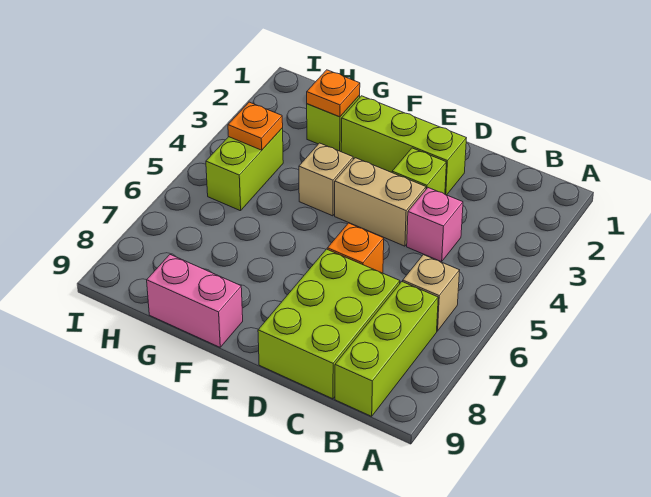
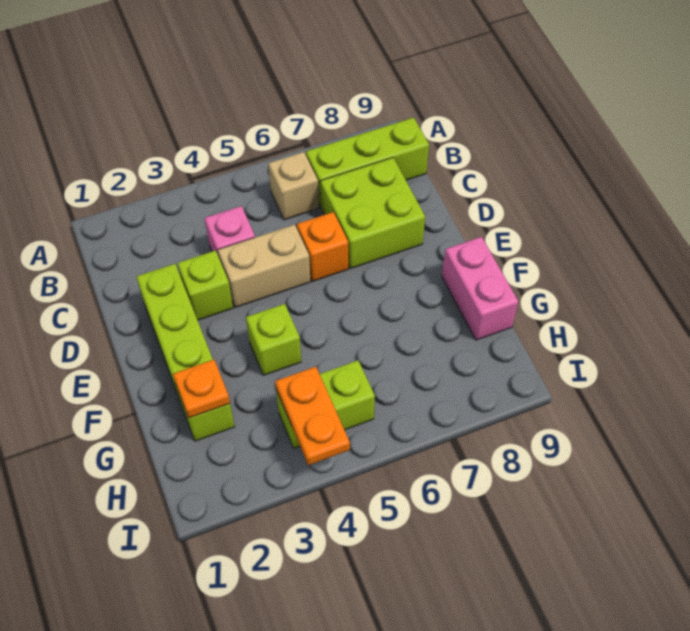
lime brick C7:D9 level 1 -> lime brick C7:D8 level 1
tan brick D4:E4 level 1 -> tan brick D4:D5 level 1
tan brick F4 level 1 -> lime brick F4 level 1
orange plate H4 level 2 -> orange plate H4:I4 level 2

